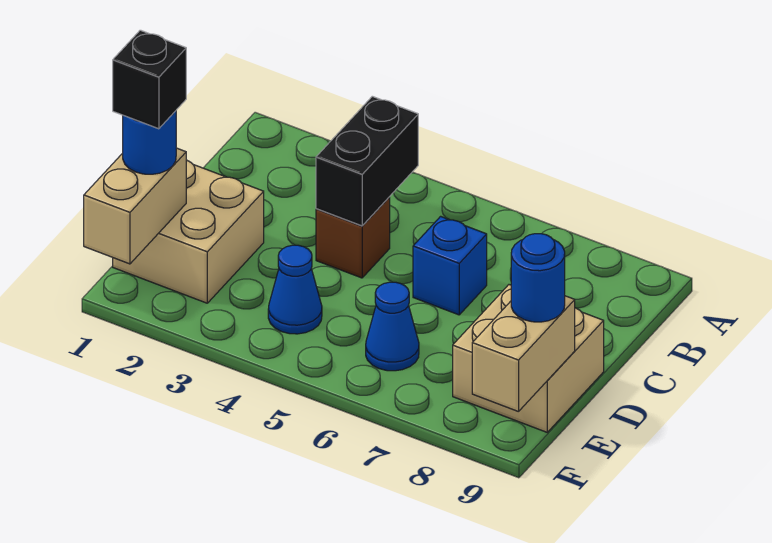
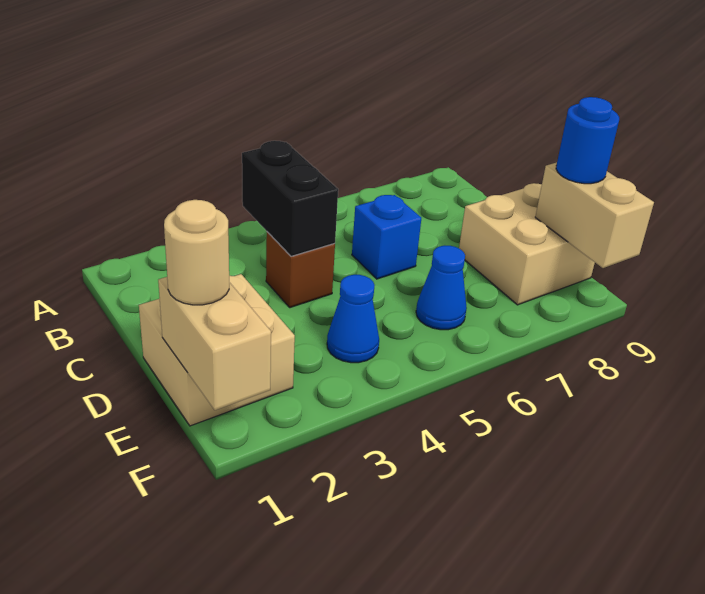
blue round brick E1 level 3 -> tan round brick E1 level 3
black brick E1 level 4 -> none

